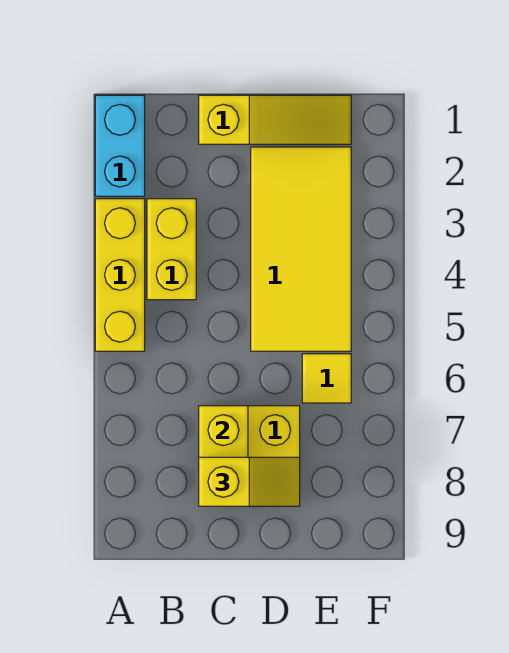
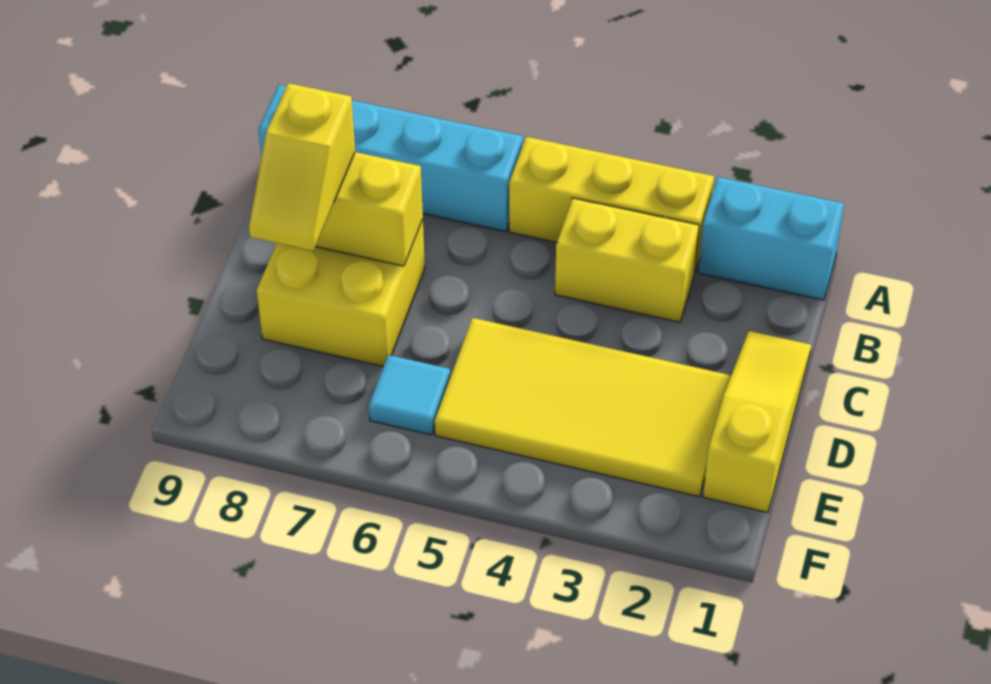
none -> cyan brick A6:A9 level 1
yellow slope C1:E1 level 1 top C -> yellow slope C1:E1 level 1 top E
yellow tile E6 level 1 -> cyan tile E6 level 1

